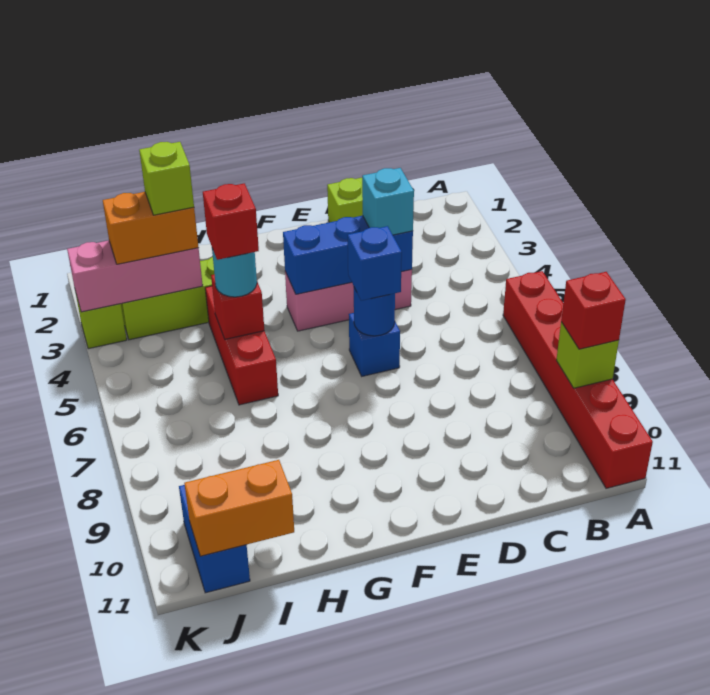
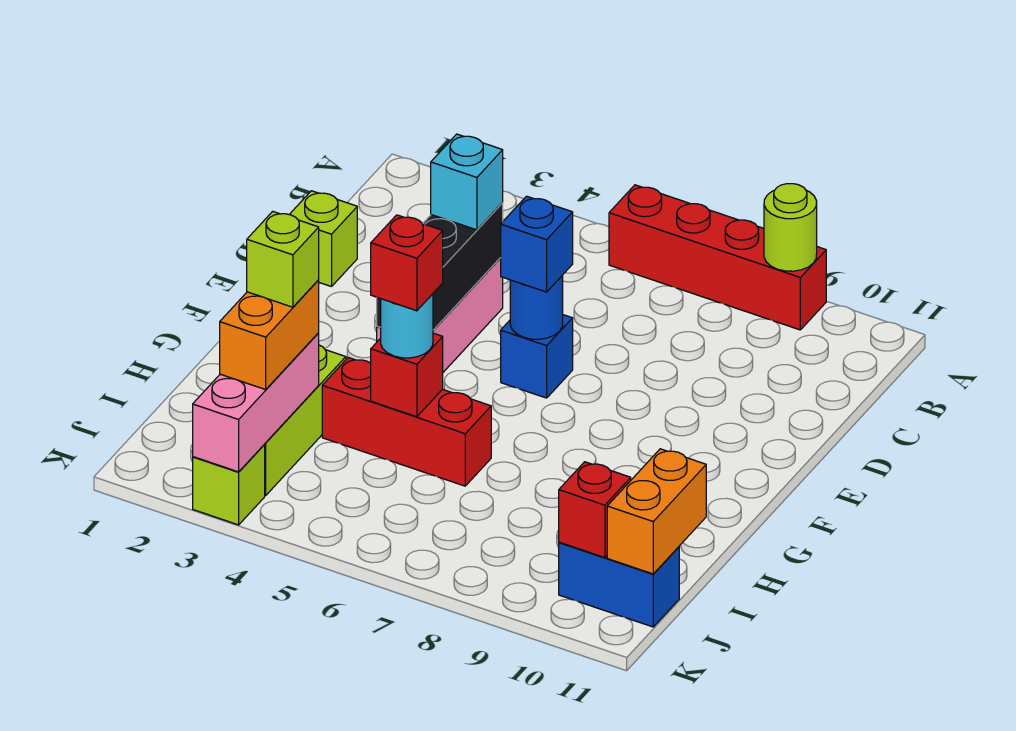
red brick A6:A11 level 1 -> red brick A6:A9 level 1
lime brick A9 level 2 -> lime round brick A9 level 2
red brick A9 level 3 -> red brick J10 level 2
blue brick D4:F4 level 2 -> black brick D4:F4 level 2

